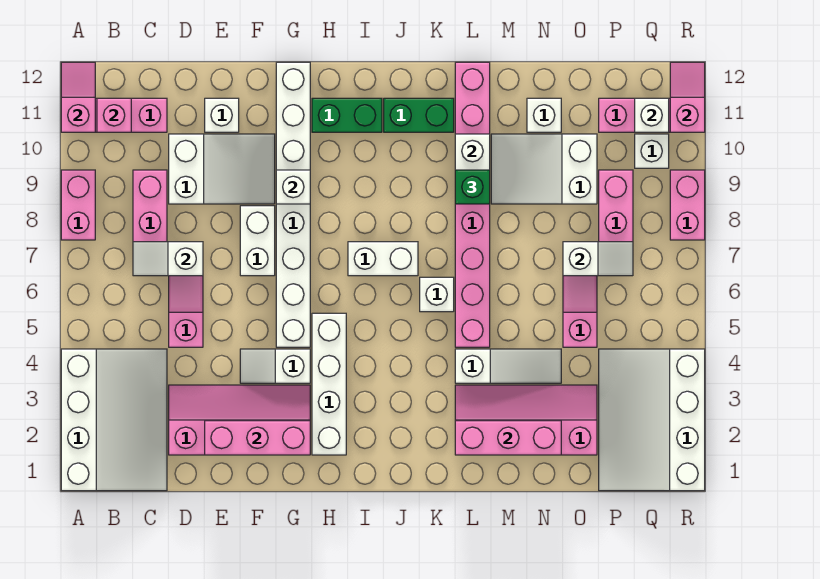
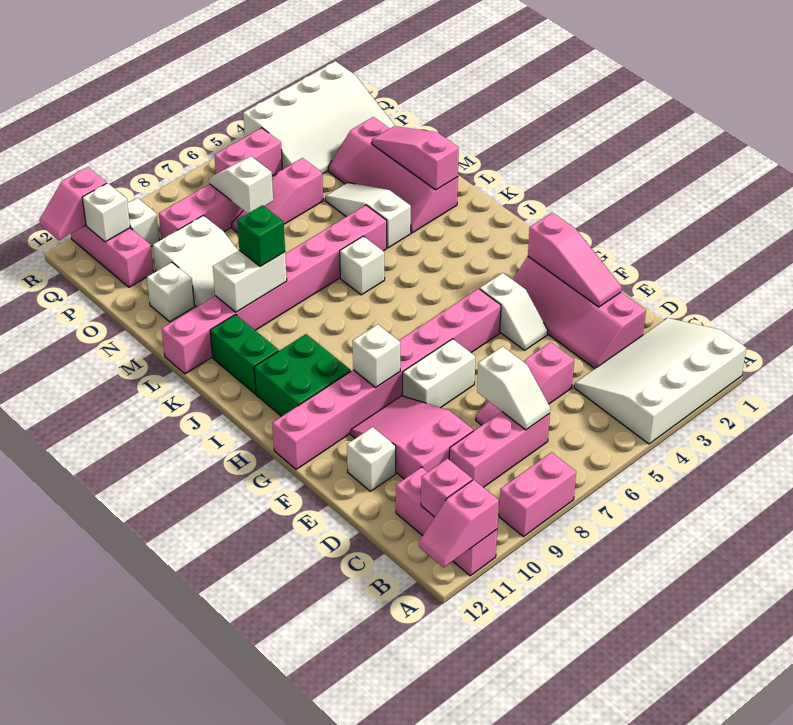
white slope D9:F10 level 1 top D -> pink slope D9:F10 level 1 top D
pink brick E2:G2 level 2 -> pink slope E2:G2 level 2 top G
white brick G5:G12 level 1 -> pink brick G5:G12 level 1
white brick H2:H5 level 1 -> none
green brick H11:I11 level 1 -> green brick H10:I11 level 1
white brick I7:J7 level 1 -> none
pink brick L2:N2 level 2 -> pink slope L2:N2 level 2 top L
pink brick R8:R9 level 1 -> pink brick Q5:Q6 level 1

